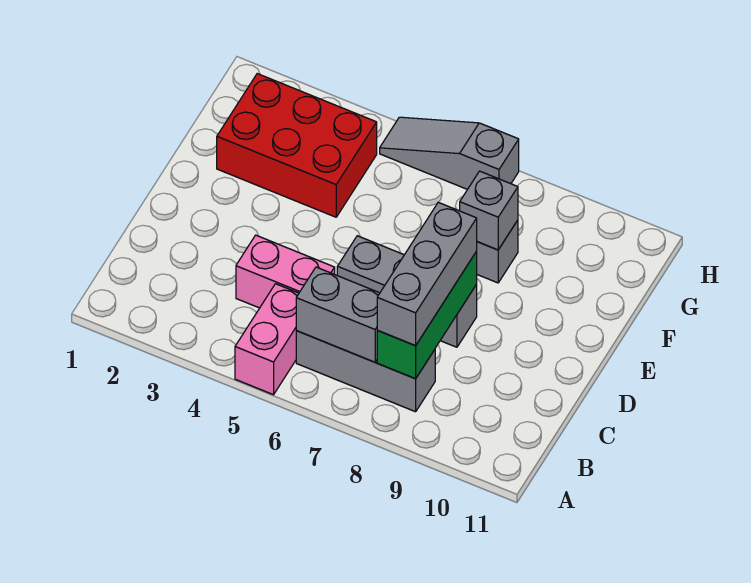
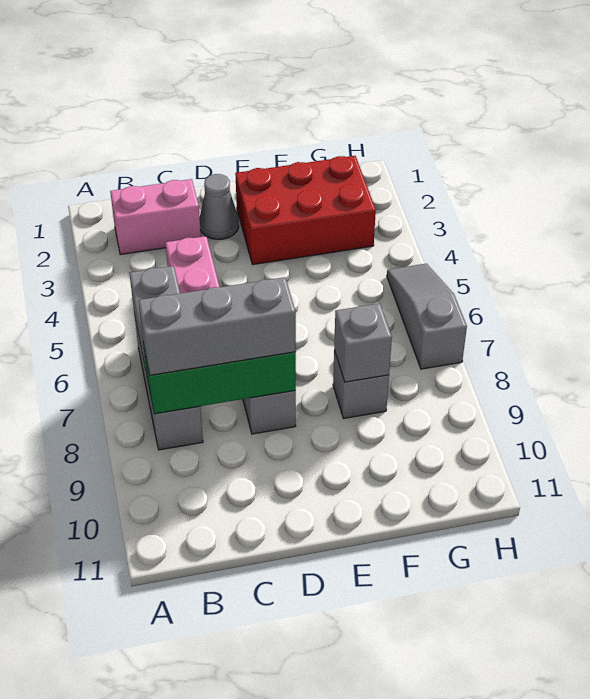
pink brick A5:B5 level 1 -> pink brick B2:C2 level 1
none -> grey cone D2 level 1
red brick F2:G4 level 1 -> red brick E2:G3 level 1

